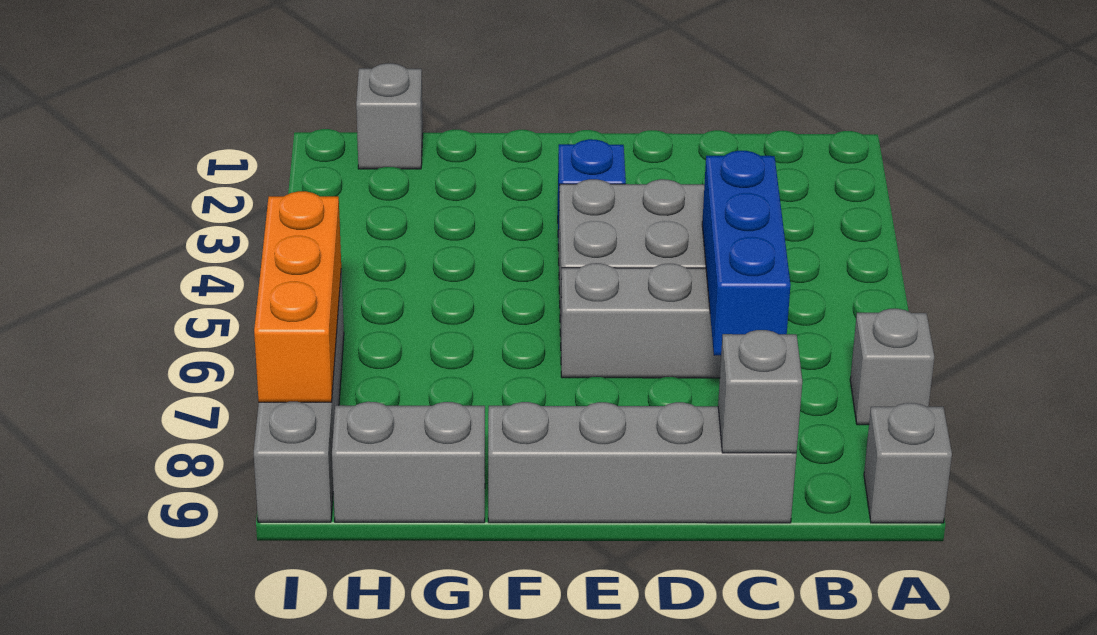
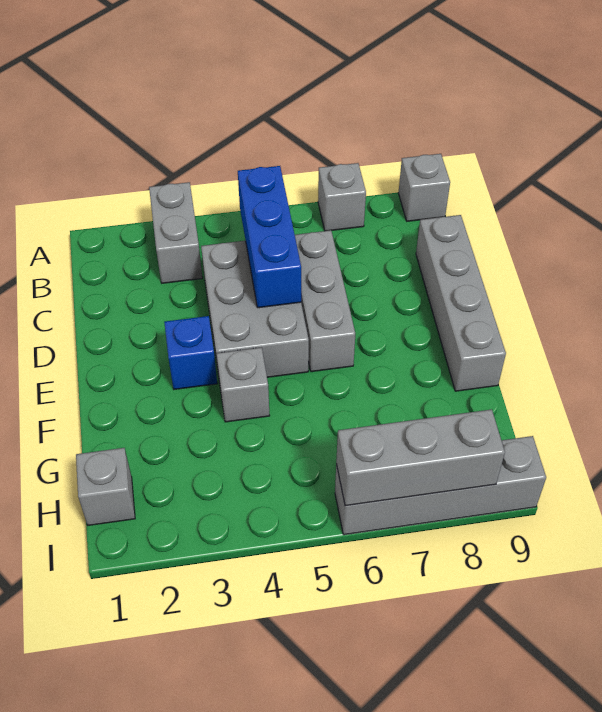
blue brick C5:C7 level 2 -> blue brick B5:D5 level 2
grey brick C9 level 2 -> grey brick F4 level 1
grey brick G9:H9 level 1 -> grey brick A3:B3 level 1
orange brick I6:I8 level 2 -> grey brick I6:I8 level 2

